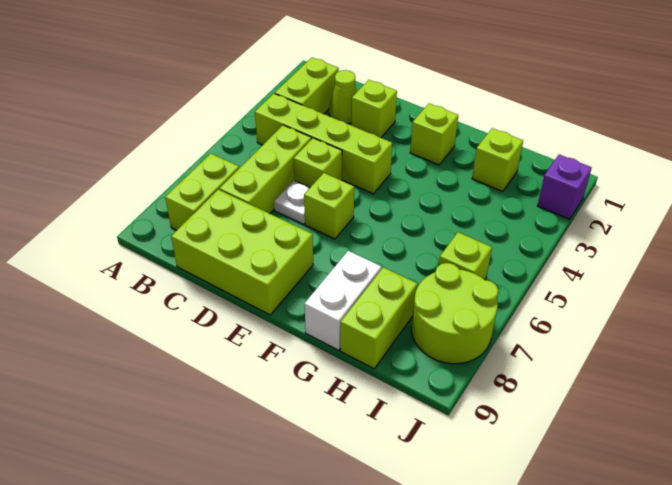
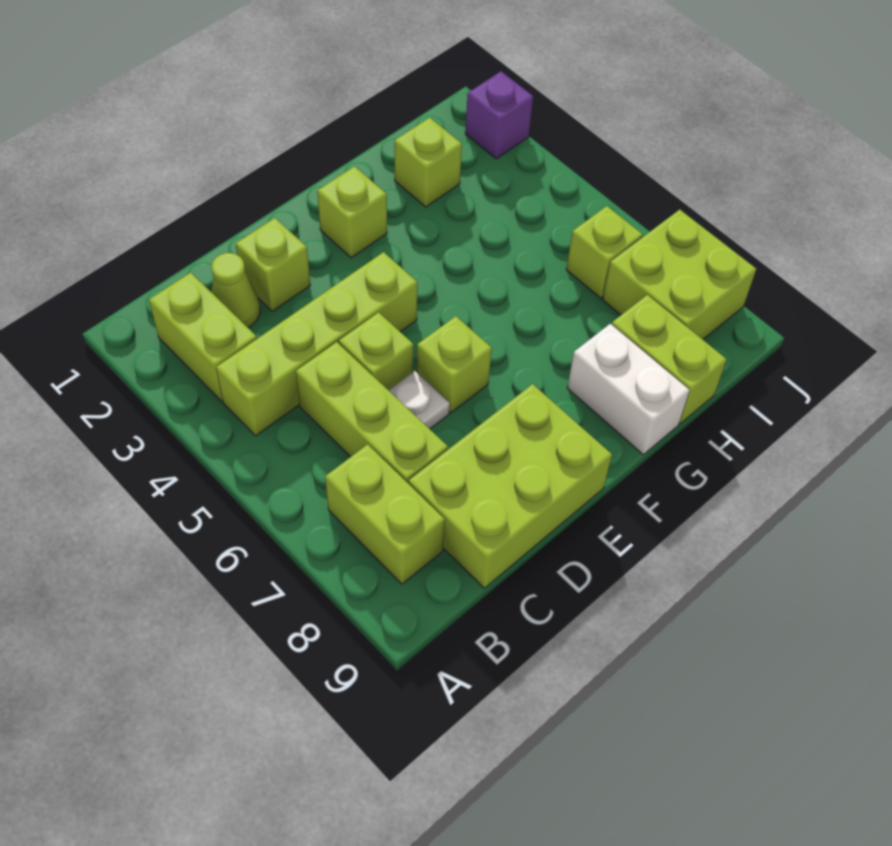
lime round brick I7:J8 level 1 -> lime brick I7:J8 level 1

